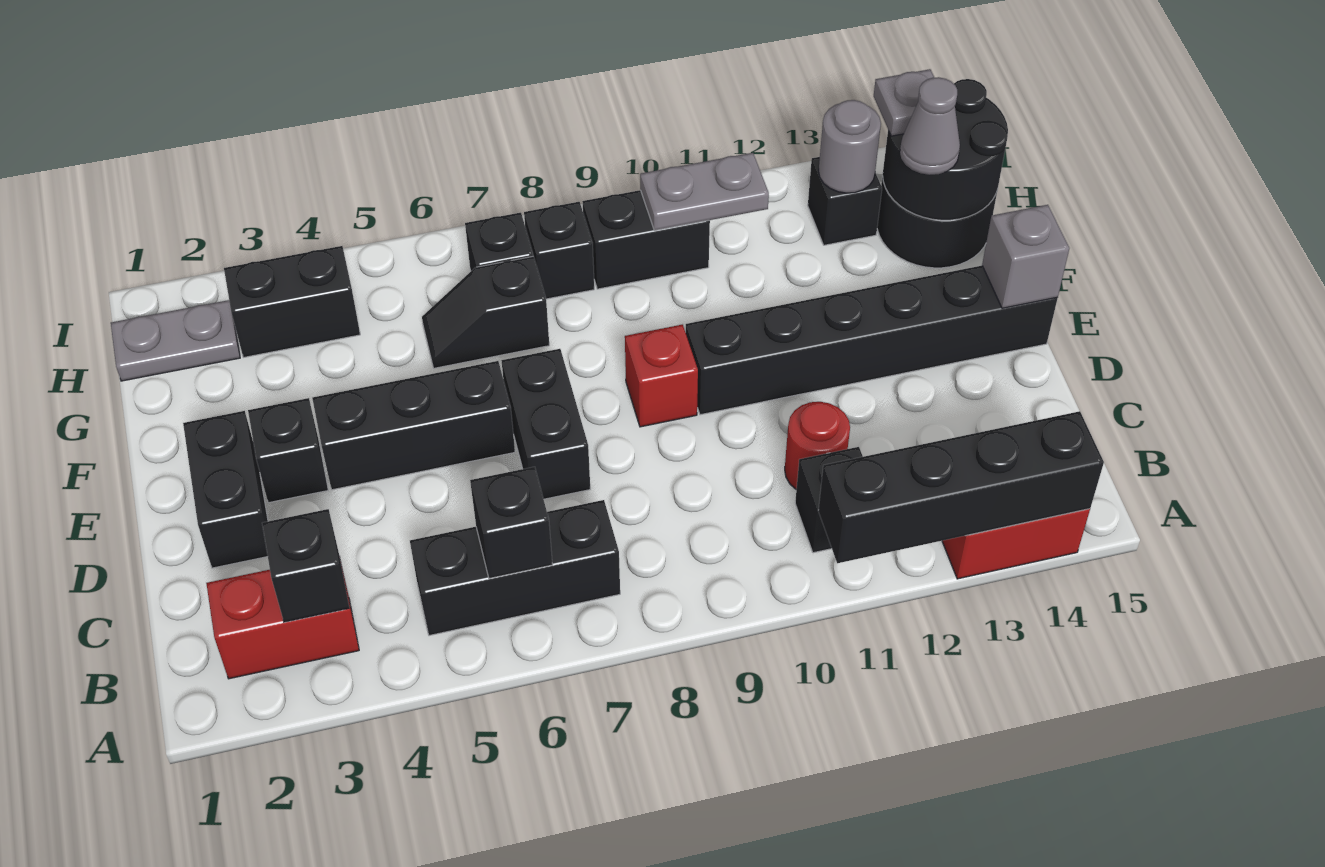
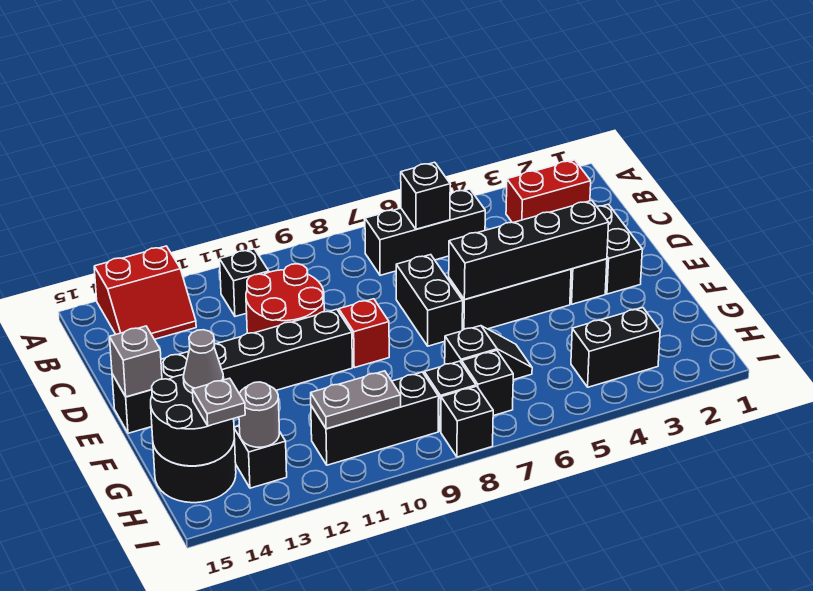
black brick A11:A14 level 2 -> black brick E3:E6 level 2
black brick B3 level 2 -> black brick I8 level 1
red round brick C11 level 1 -> red round brick C10:D11 level 1
grey plate H1:H2 level 1 -> none
black brick H9:H10 level 1 -> black brick H9:H11 level 1

